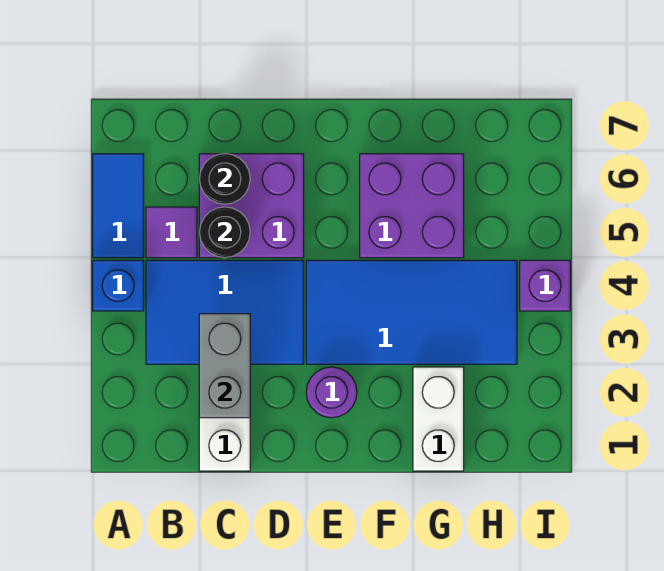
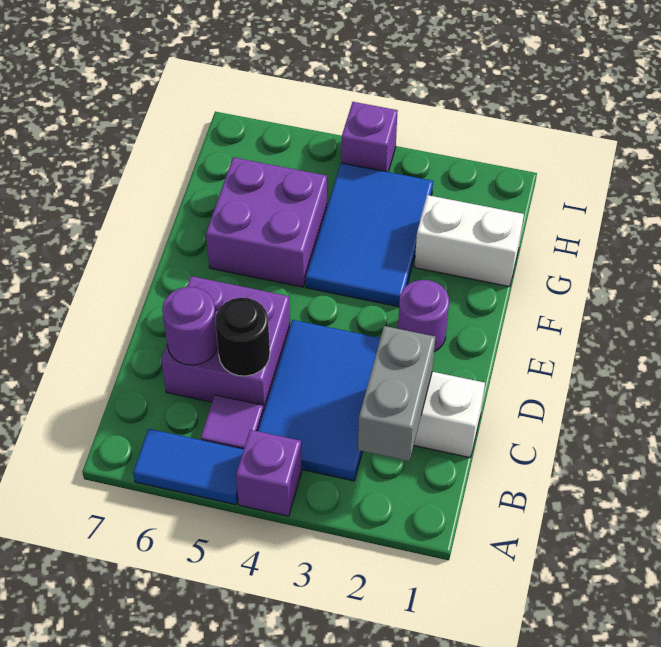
blue brick A4 level 1 -> purple brick A4 level 1
grey brick C2:C3 level 2 -> grey brick B2:C2 level 2
black round brick C6 level 2 -> purple round brick C6 level 2
blue tile E3:H4 level 1 -> blue tile F3:H4 level 1

